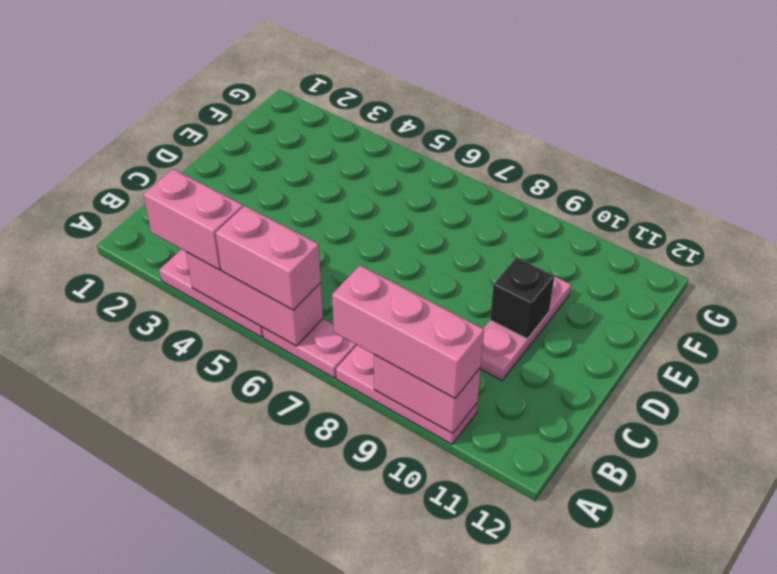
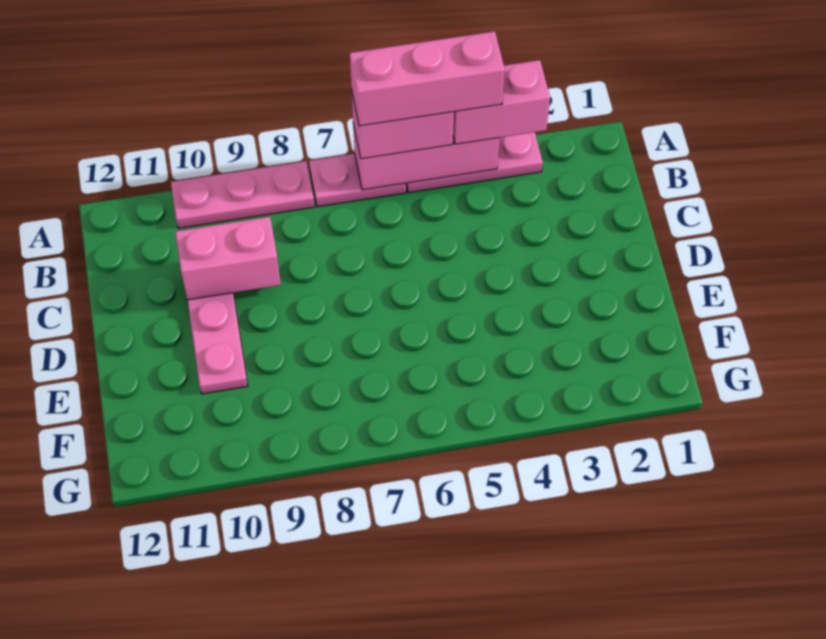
pink brick A8:A10 level 3 -> pink brick A4:A6 level 4
pink brick A9:A10 level 2 -> pink brick C9:C10 level 2
black brick D10 level 2 -> none

